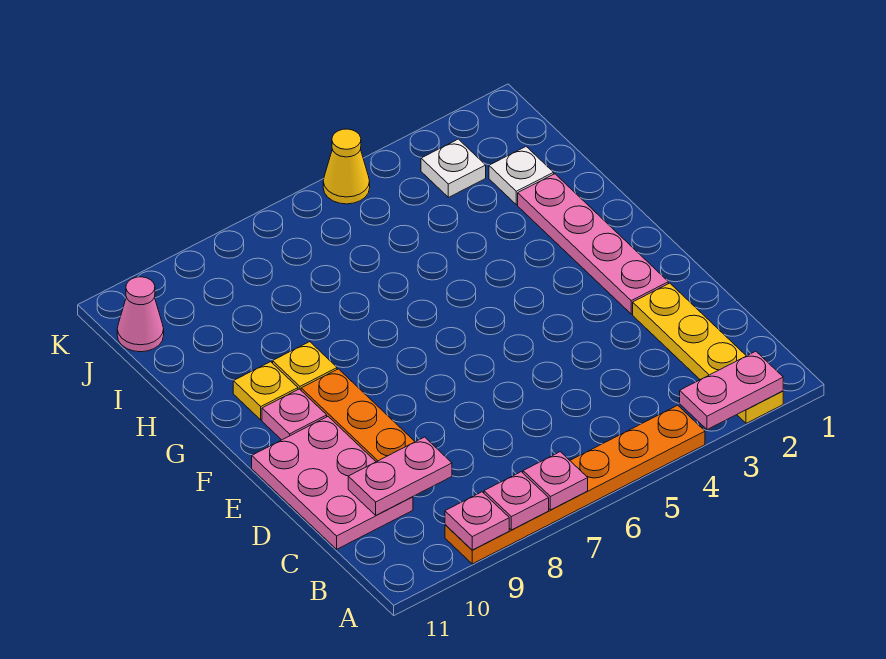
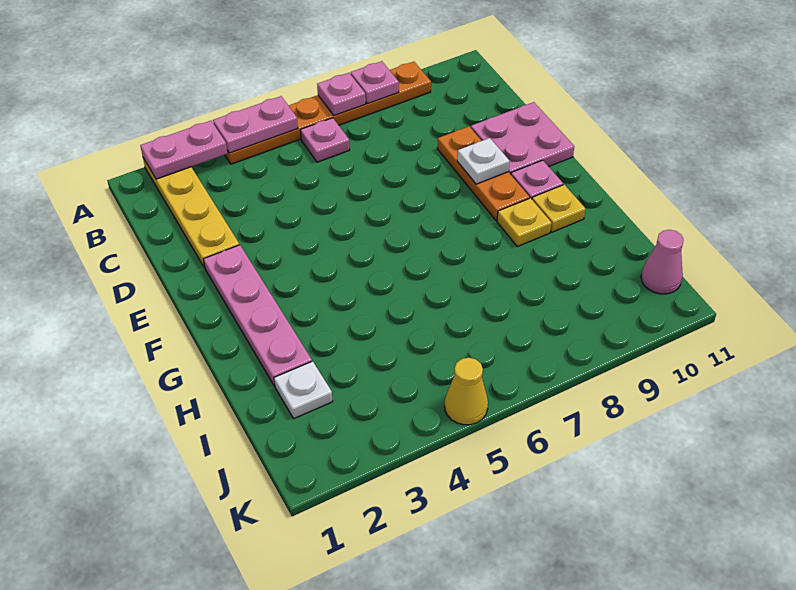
pink plate A9 level 2 -> pink plate B6 level 1
pink plate C9:C10 level 2 -> pink plate A4:A5 level 2
pink plate C10:E11 level 1 -> pink plate D10:E11 level 1
white plate J3 level 1 -> white plate E9 level 2

